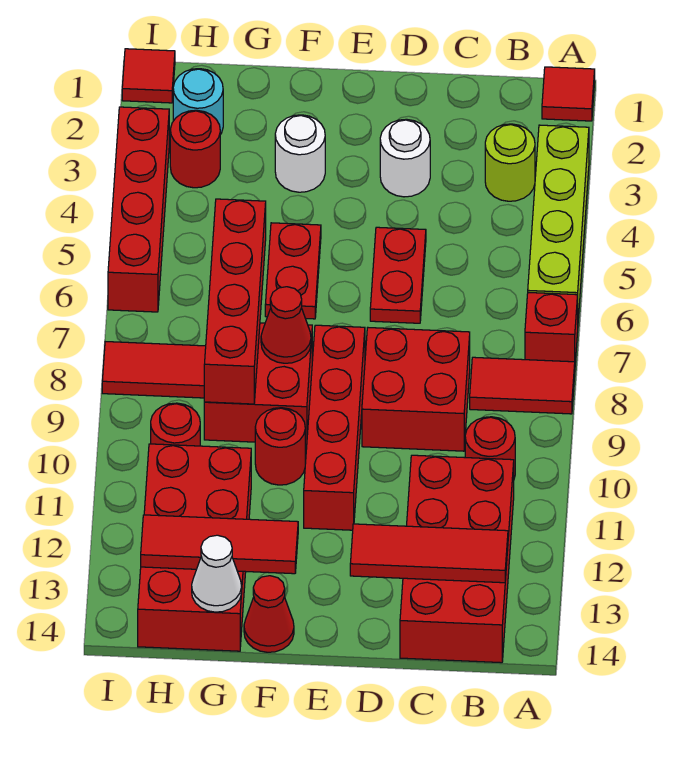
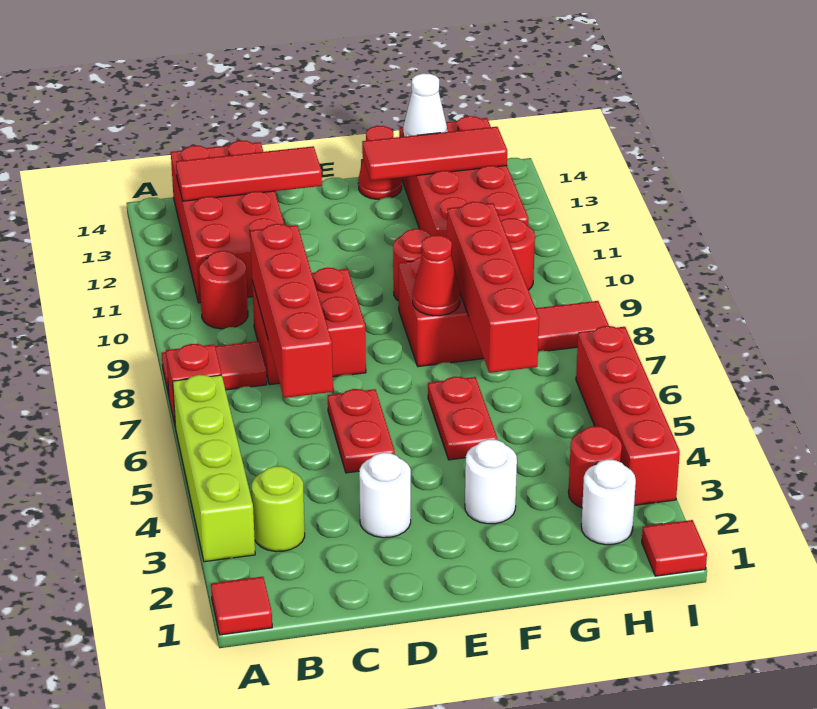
red brick E8:E11 level 1 -> red brick C6:C9 level 2
cyan round brick H2 level 1 -> white round brick H2 level 1

